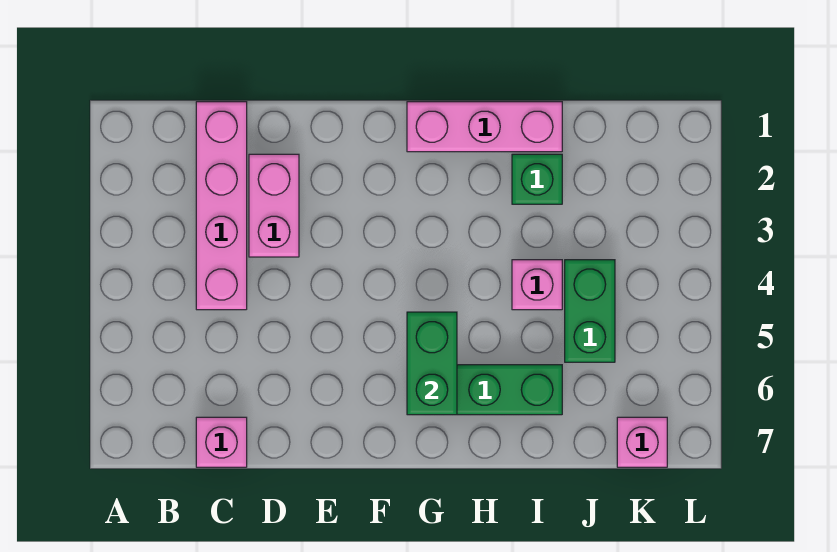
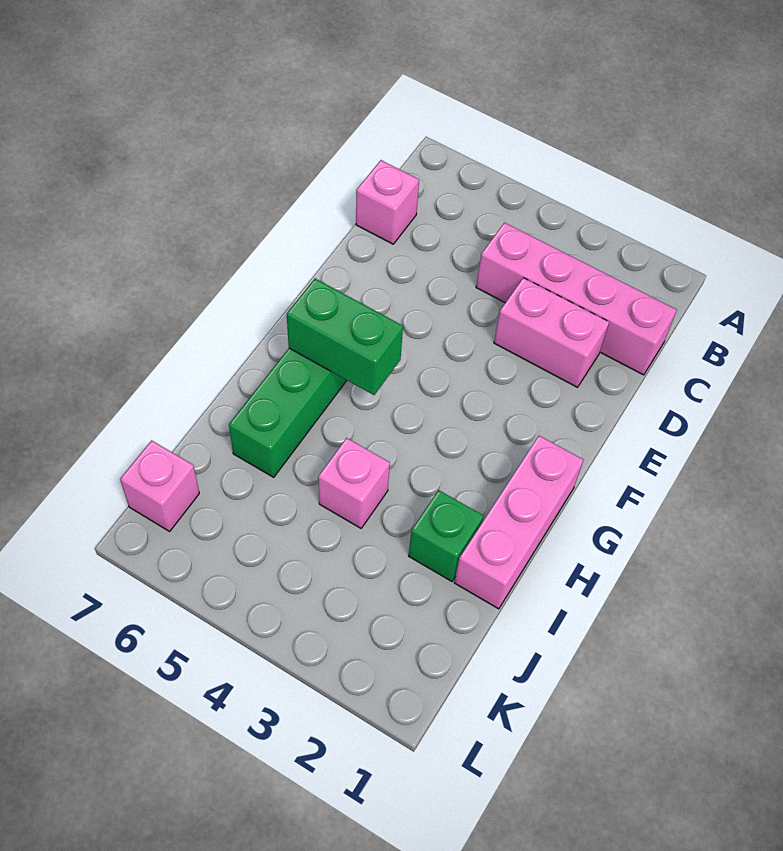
green brick J4:J5 level 1 -> none

